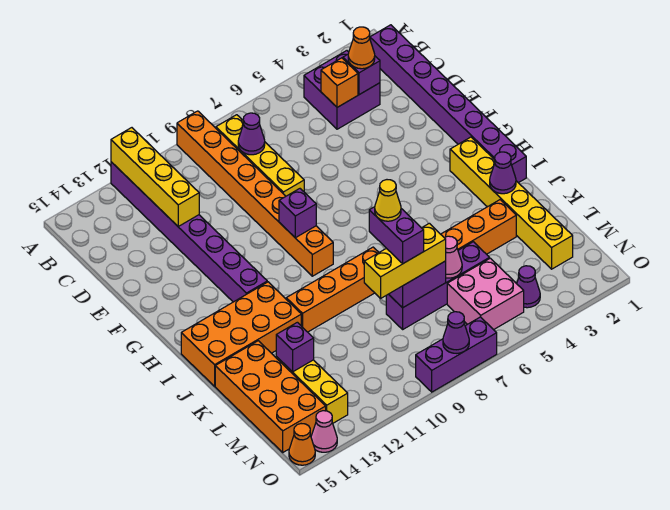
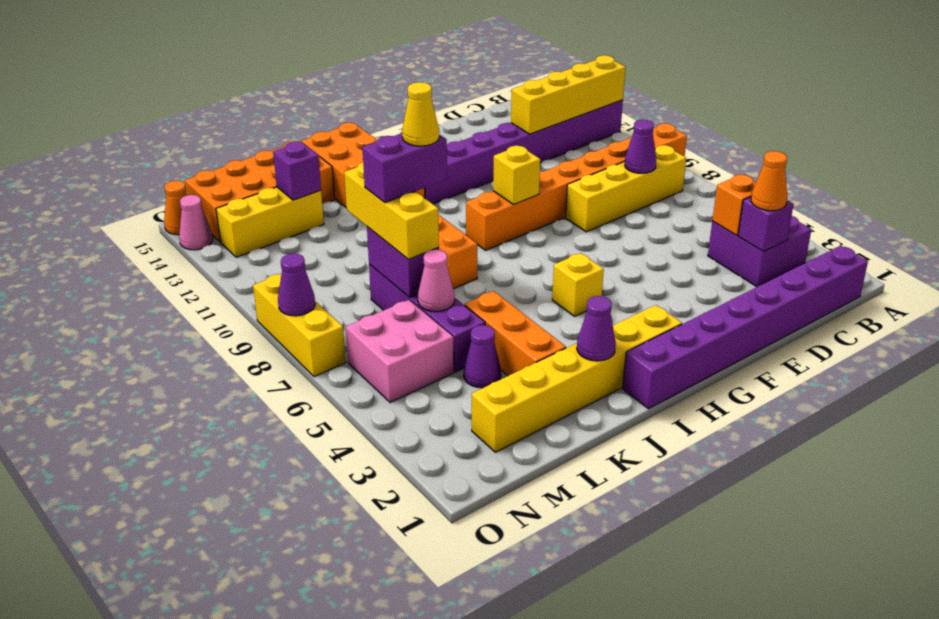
purple brick G9 level 2 -> yellow brick G9 level 2
none -> yellow brick H5 level 1
purple cone N4 level 1 -> purple cone L4 level 1
purple brick O7:O9 level 1 -> yellow brick O7:O9 level 1

